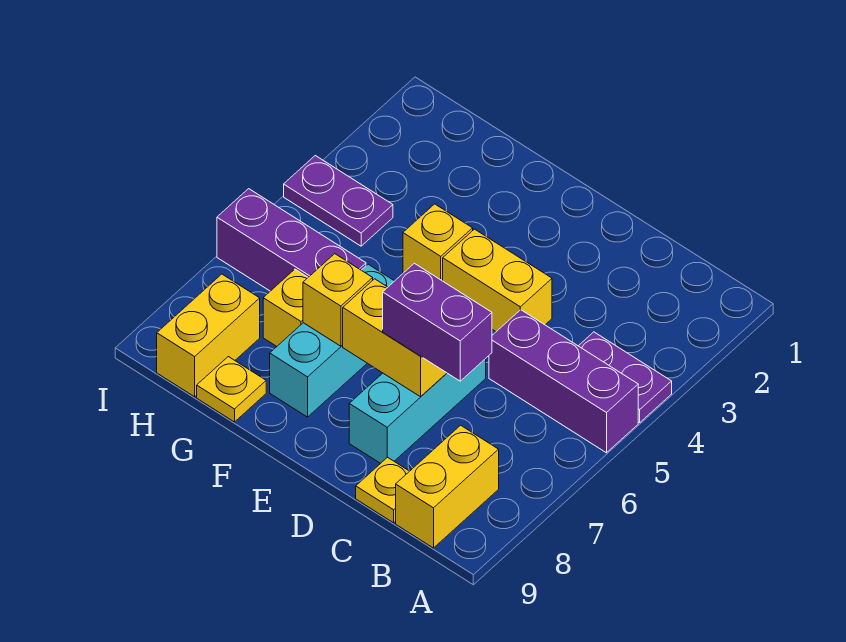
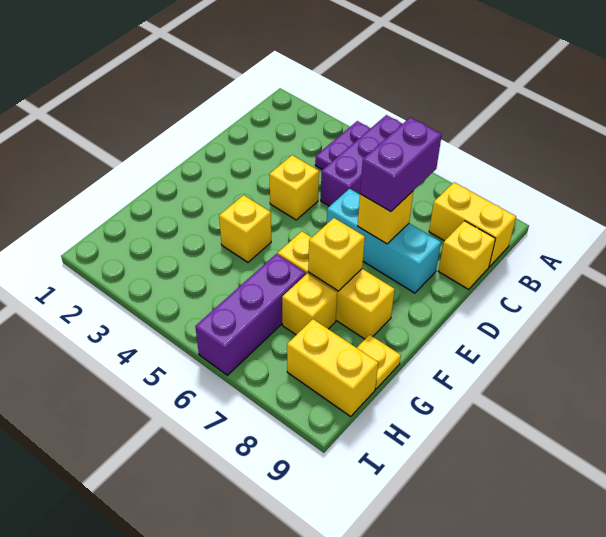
yellow plate C9 level 1 -> yellow brick C9 level 1
yellow brick D4:E4 level 1 -> yellow brick D4 level 1
yellow brick D7:E7 level 2 -> yellow brick D7 level 2
cyan brick F6:F8 level 1 -> yellow brick F6:F8 level 1
purple plate H4:I4 level 1 -> none

